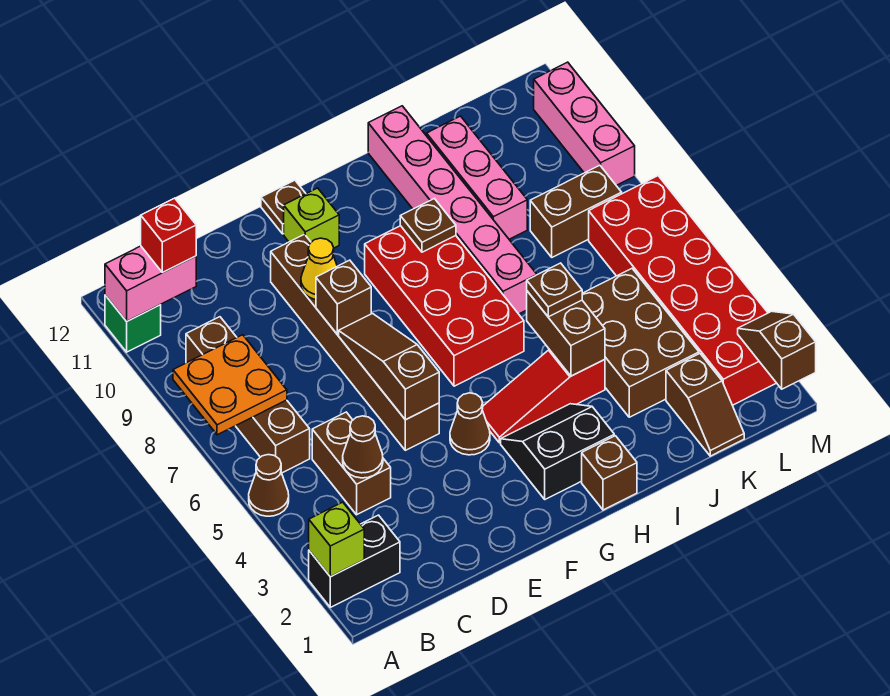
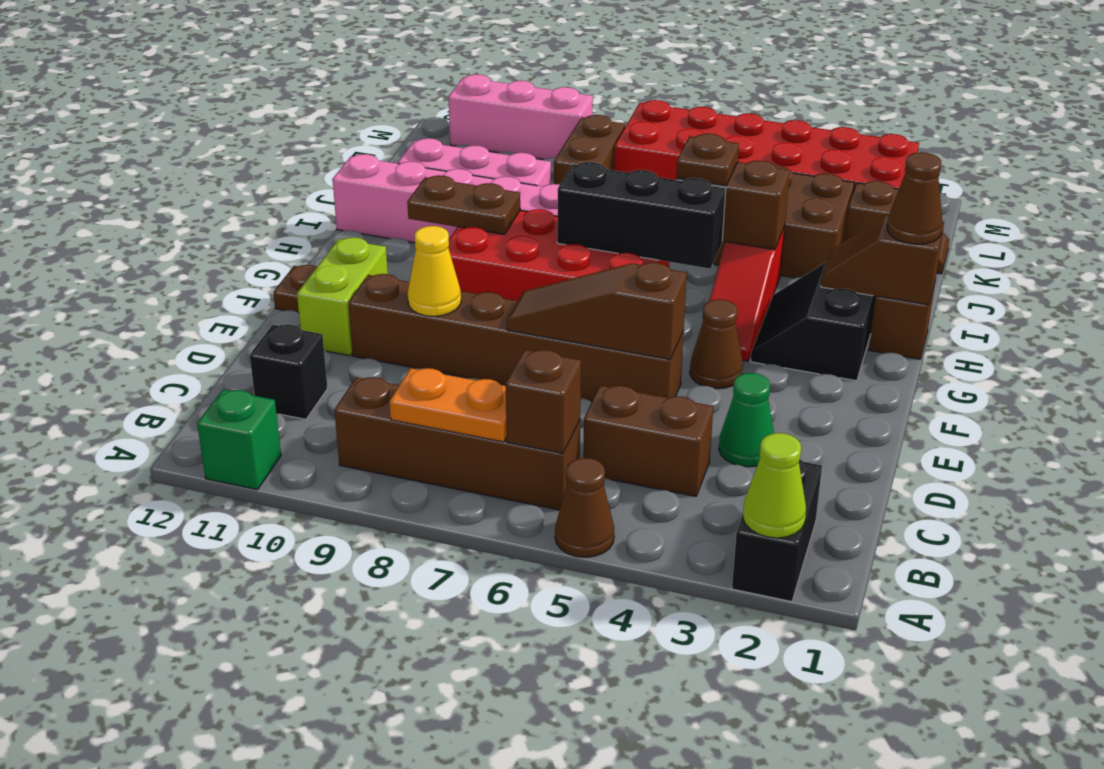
lime brick A2 level 2 -> lime cone A2 level 2
orange plate A7:B8 level 2 -> orange plate B7:B8 level 2
pink brick A11:B11 level 2 -> none
red brick B11 level 3 -> none
brown cone C4 level 2 -> brown cone H1 level 3
none -> black brick C11 level 1
none -> green cone D3 level 1
brown brick E8 level 2 -> brown brick B6 level 2
lime brick F11 level 1 -> lime brick E11:F11 level 1
none -> black brick H5:H7 level 2
brown plate H9 level 2 -> brown plate H9:H10 level 2
brown slope M1:M2 level 2 top 1 -> brown slope H1:H2 level 2 top 1

